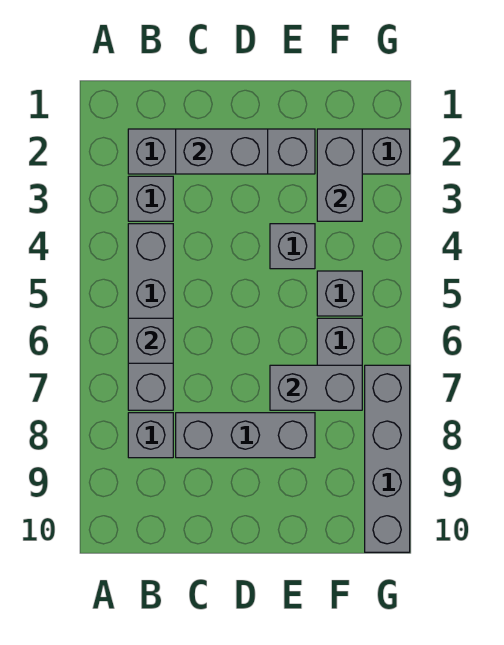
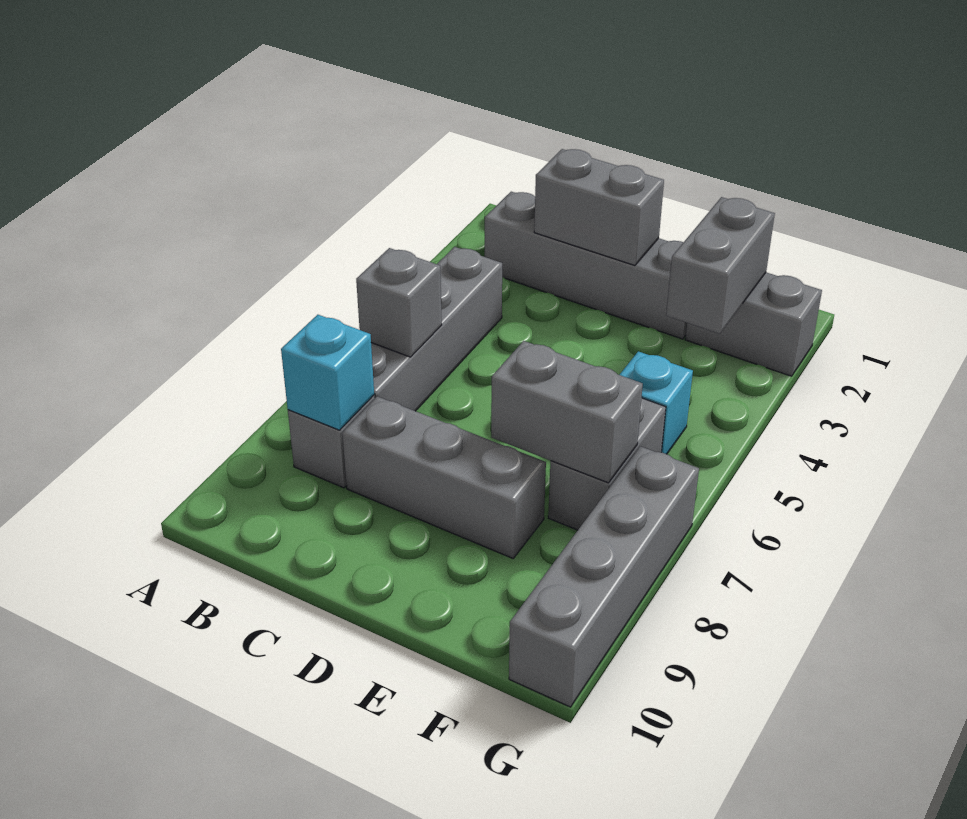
grey brick B3 level 1 -> none
none -> cyan brick B8 level 2
grey brick E4 level 1 -> none
grey brick F5 level 1 -> cyan brick F5 level 1

